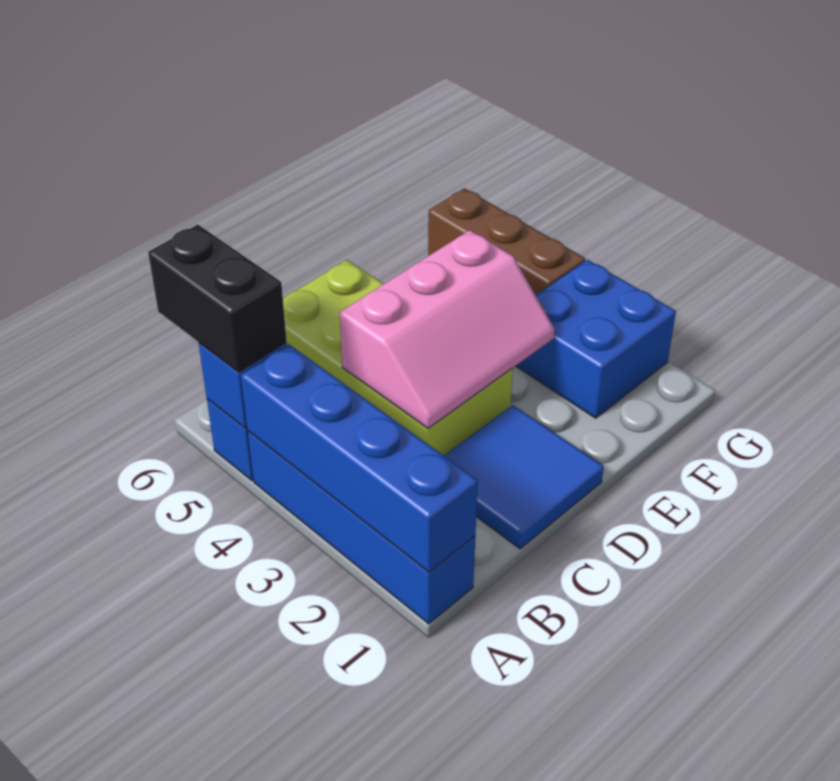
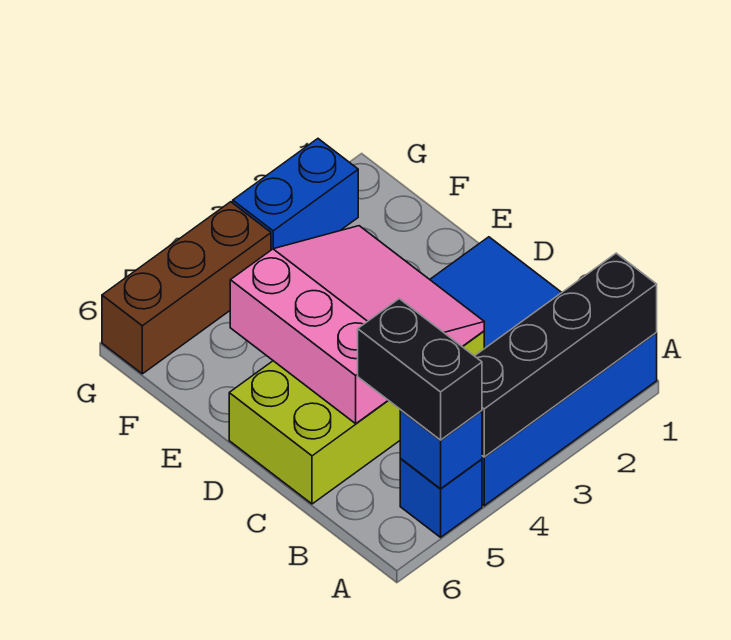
blue brick A1:A4 level 2 -> black brick A1:A4 level 2
black brick A5:A6 level 3 -> black brick A5:B5 level 3
pink slope C3:E4 level 2 top 4 -> pink slope C3:E5 level 2 top 5
blue brick F2:G3 level 1 -> blue brick G2:G3 level 1

